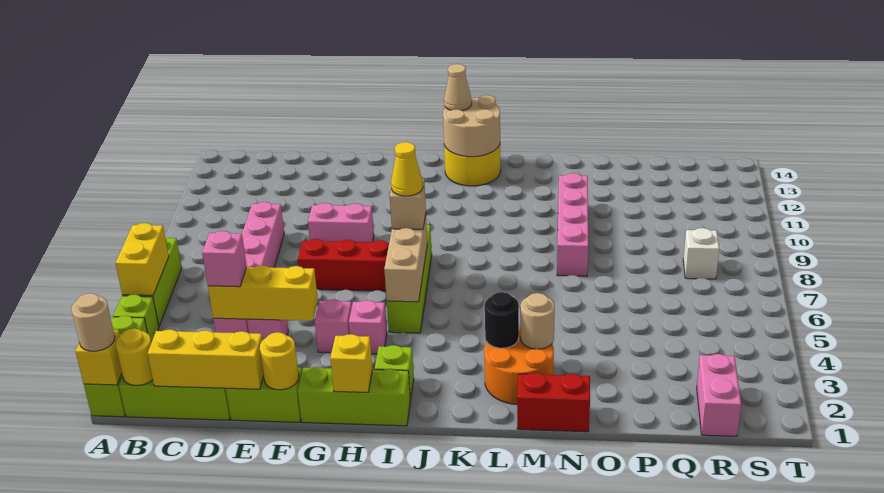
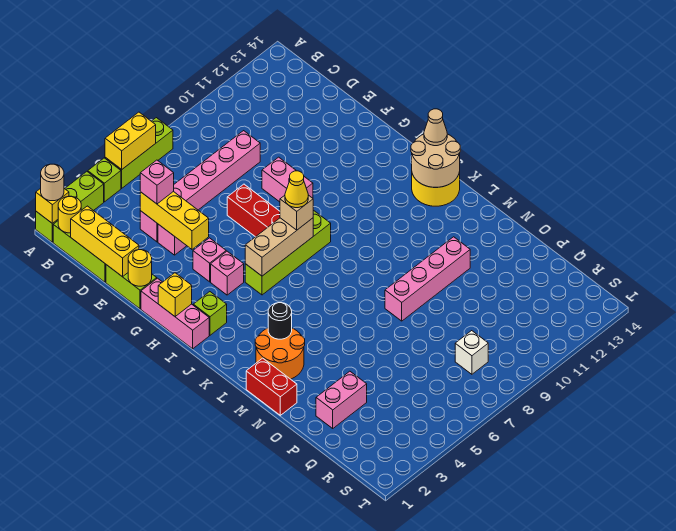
lime brick G1:I1 level 1 -> pink brick G1:I1 level 1
tan round brick M3 level 2 -> none
pink brick R1:R2 level 1 -> pink brick P2:P3 level 1

